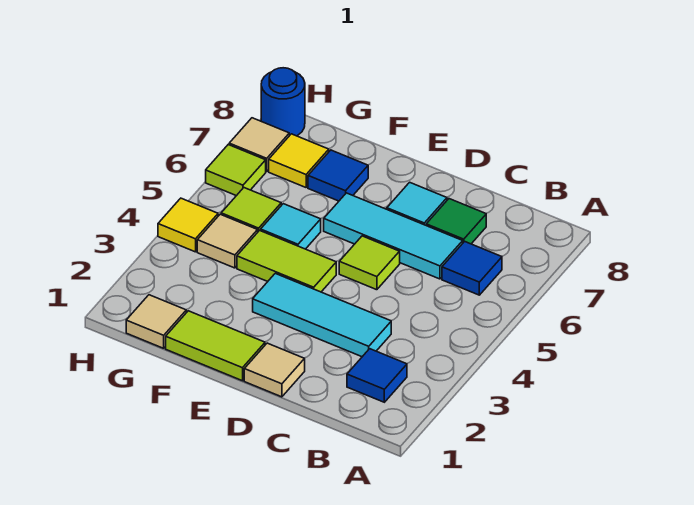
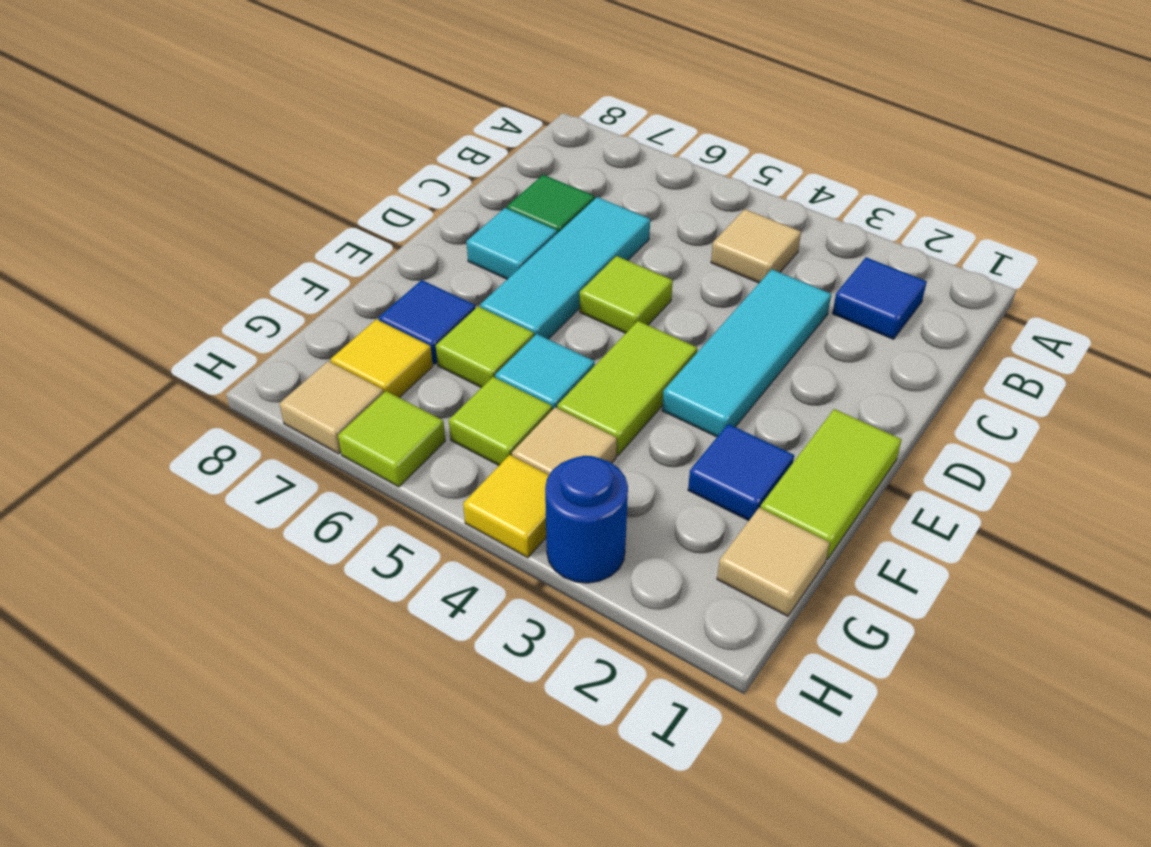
blue tile B6 level 1 -> blue tile F2 level 1
tan tile D1 level 1 -> tan tile B4 level 1
none -> lime tile F6 level 1
blue round brick H8 level 1 -> blue round brick H3 level 1

